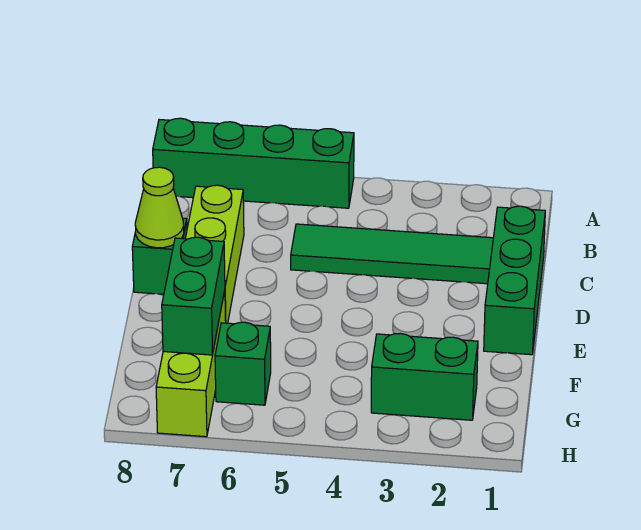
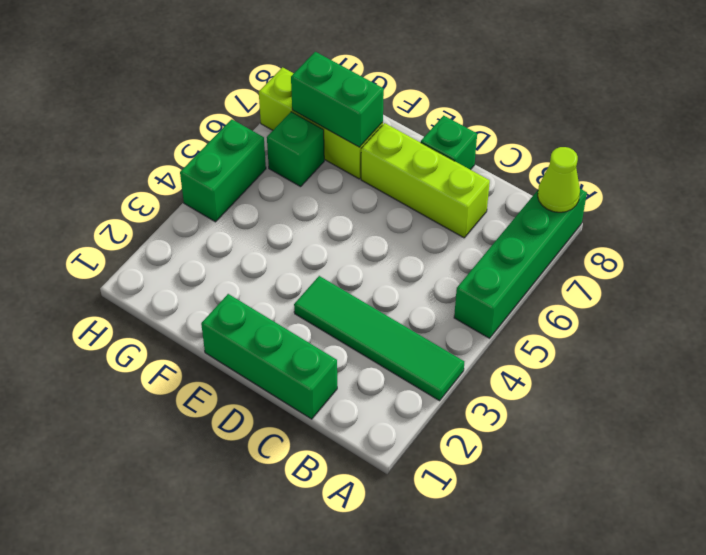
green tile C2:C5 level 1 -> green tile A3:D3 level 1
lime cone D8 level 2 -> lime cone A8 level 2
green brick G2:G3 level 1 -> green brick H4:H5 level 1

